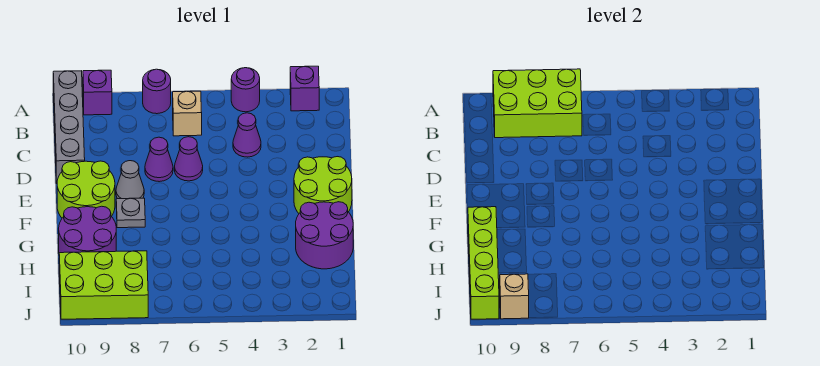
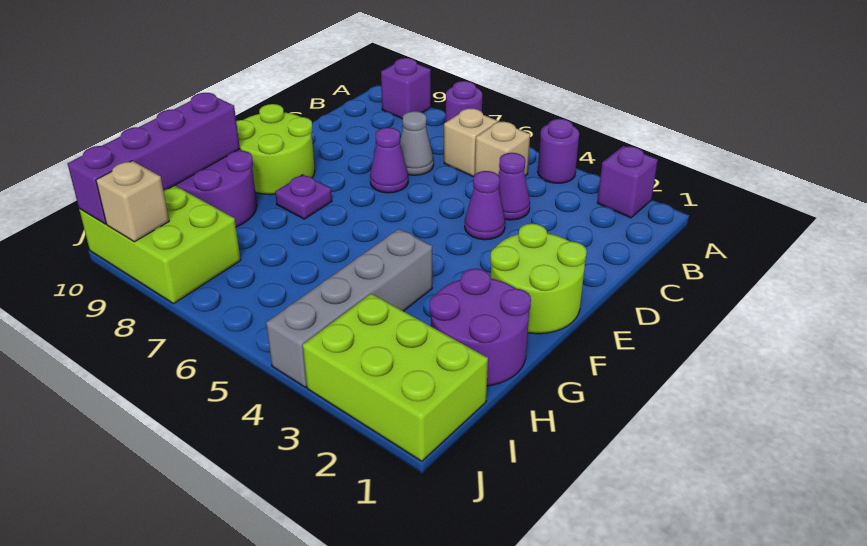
lime brick A7:B9 level 2 -> lime brick I1:J3 level 1
grey brick A10:D10 level 1 -> grey brick G4:J4 level 1
none -> tan brick B5 level 1
purple cone D6 level 1 -> purple cone D4 level 1
grey cone E8 level 1 -> grey cone C7 level 1
grey plate F8 level 1 -> purple plate F8 level 1
lime brick G10:J10 level 2 -> purple brick G10:J10 level 2

